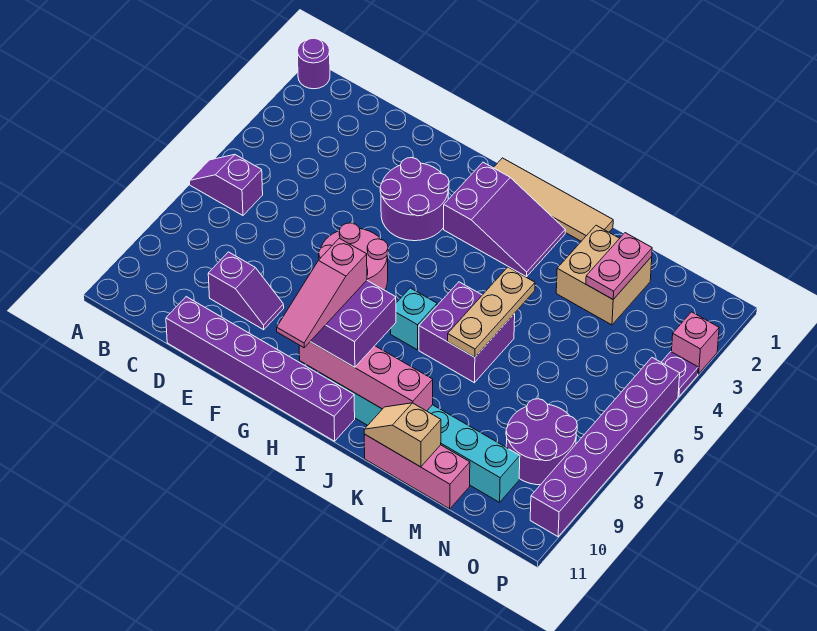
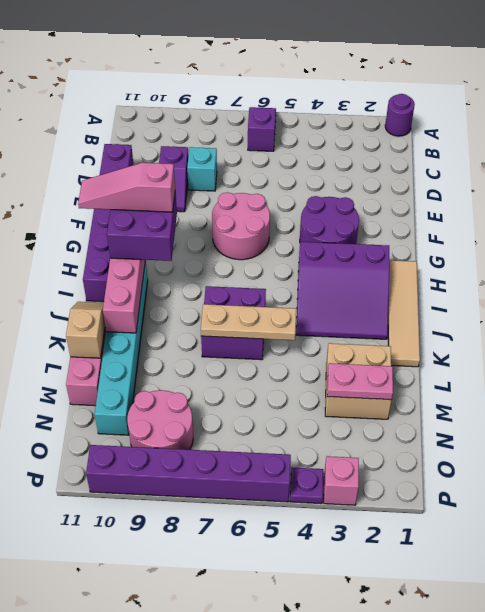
purple slope H2:J3 level 1 top H -> purple slope H2:J4 level 1 top H
cyan brick I7 level 1 -> cyan brick D8 level 1
purple round brick N8:O9 level 1 -> pink round brick N8:O9 level 1

